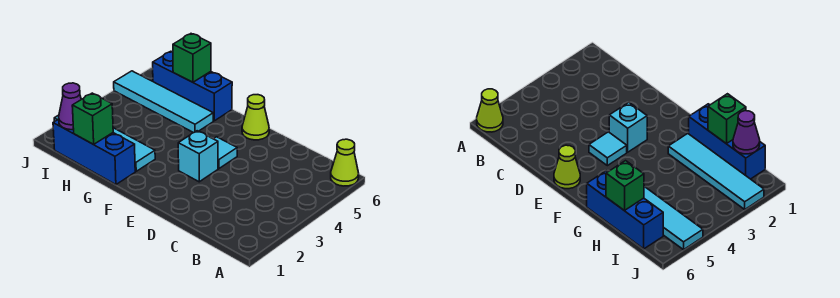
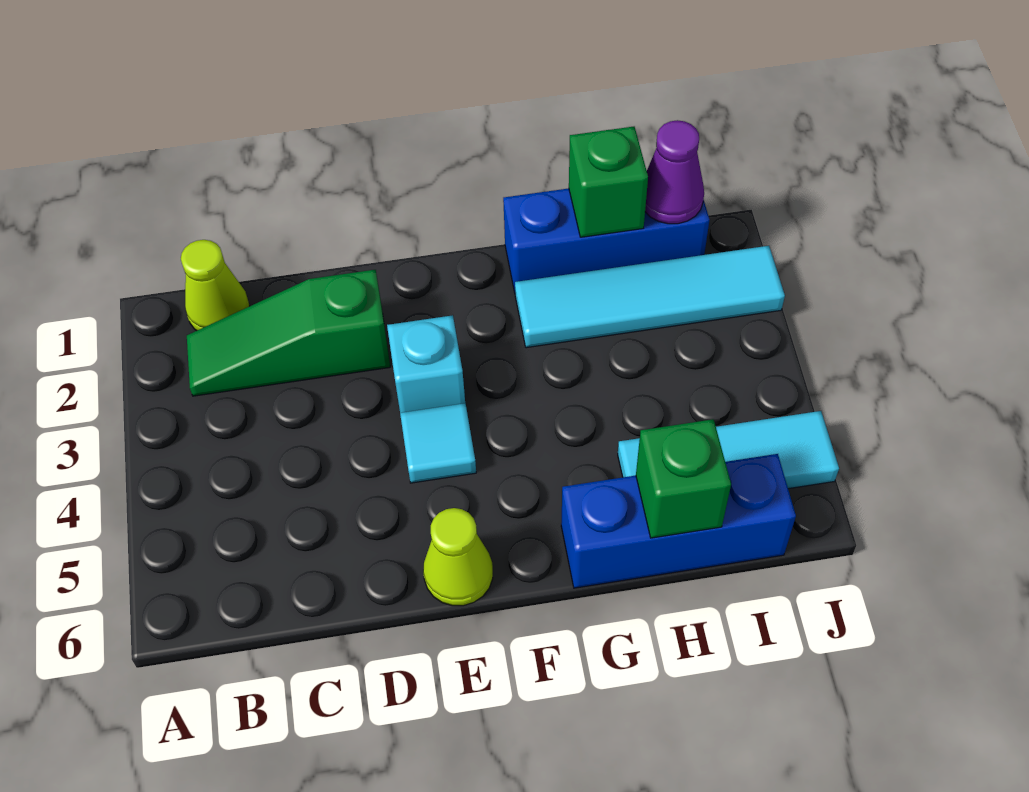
lime cone A6 level 1 -> lime cone B1 level 1
none -> green slope B2:D2 level 1 top D
cyan tile G5:J5 level 1 -> cyan tile H5:J5 level 1

